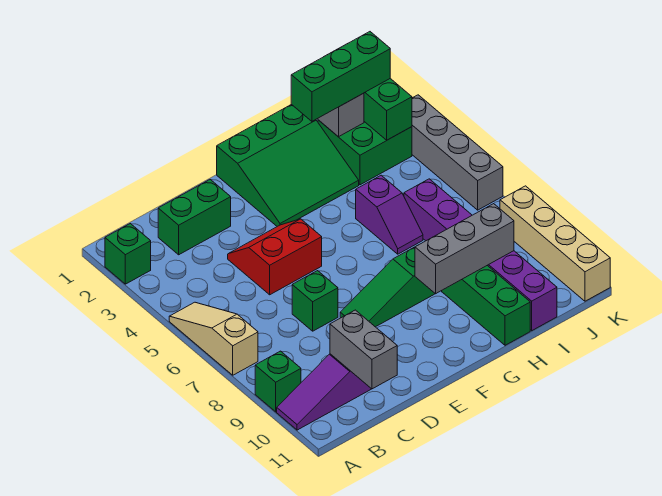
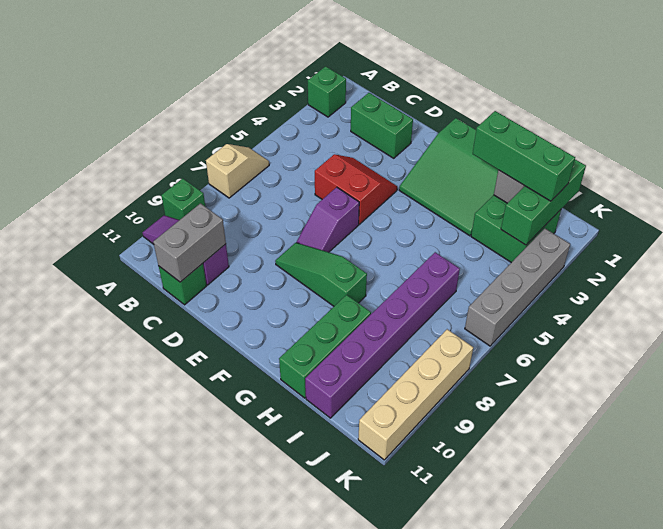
tan slope A5:A7 level 1 top 7 -> tan slope A6:A7 level 1 top 7
green brick D7 level 1 -> green brick C11 level 1
grey brick G9:I9 level 2 -> none
purple slope H5:H6 level 1 top 5 -> purple slope E6:E7 level 1 top 6

